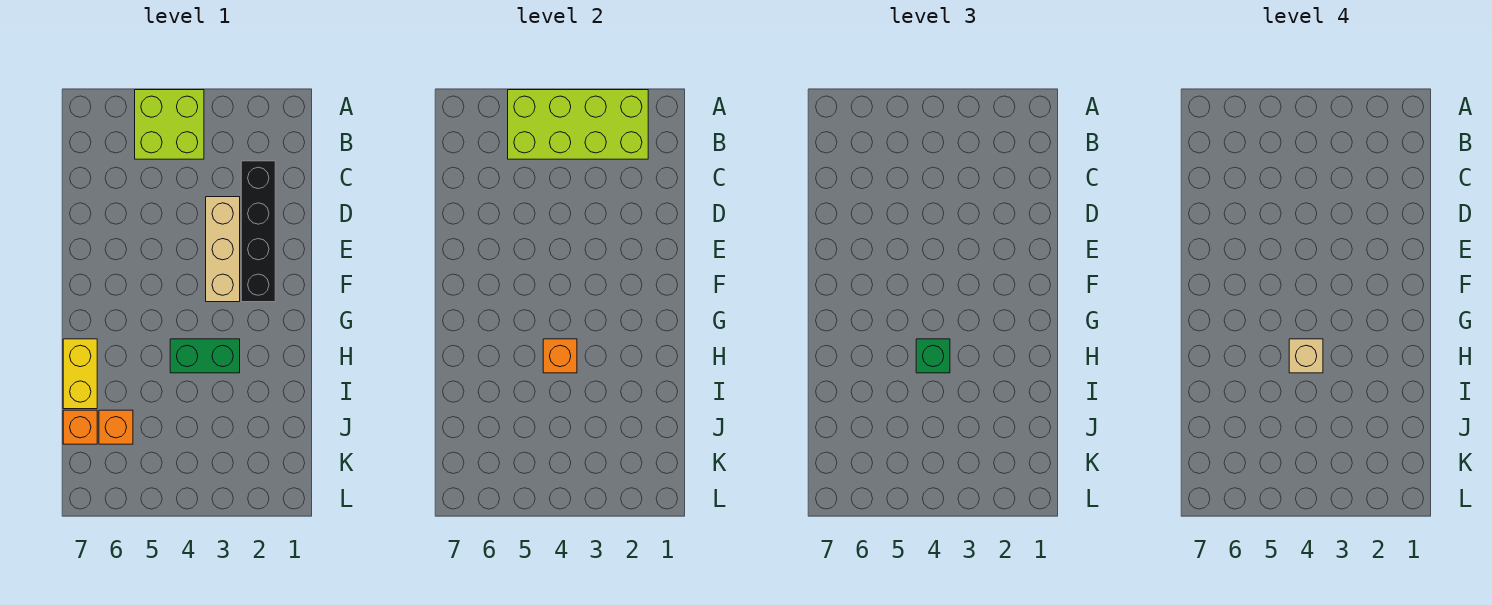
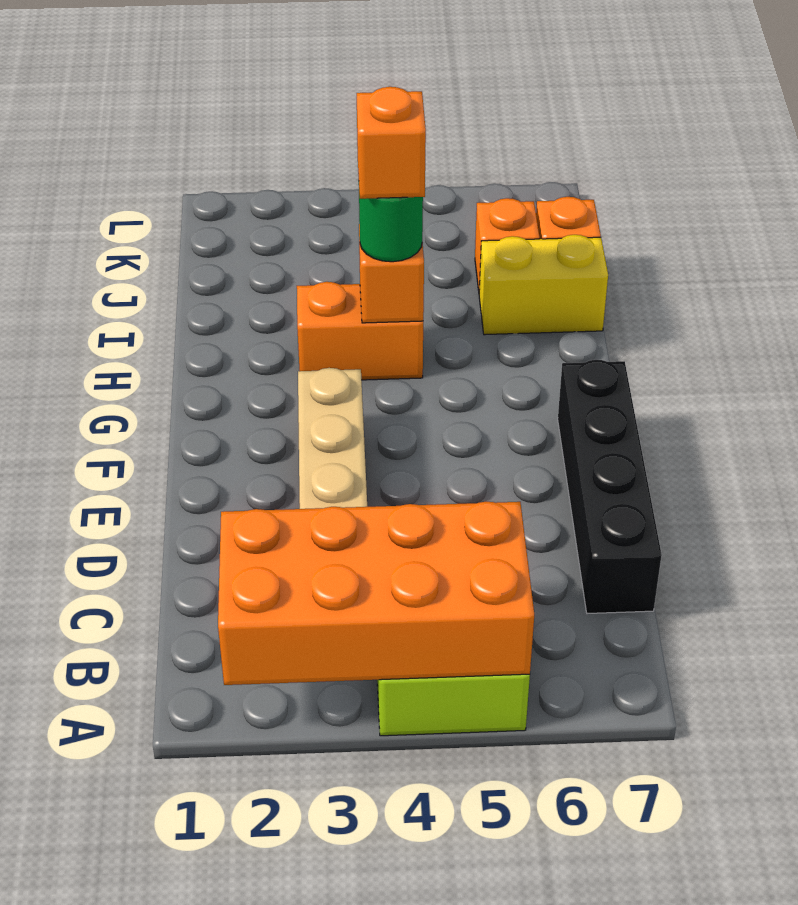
lime brick A2:B5 level 2 -> orange brick A2:B5 level 2
black brick C2:F2 level 1 -> black brick C7:F7 level 1
green brick H3:H4 level 1 -> orange brick H3:H4 level 1
green brick H4 level 3 -> green round brick H4 level 3
tan brick H4 level 4 -> orange brick H4 level 4
yellow brick H7:I7 level 1 -> yellow brick I6:I7 level 1

